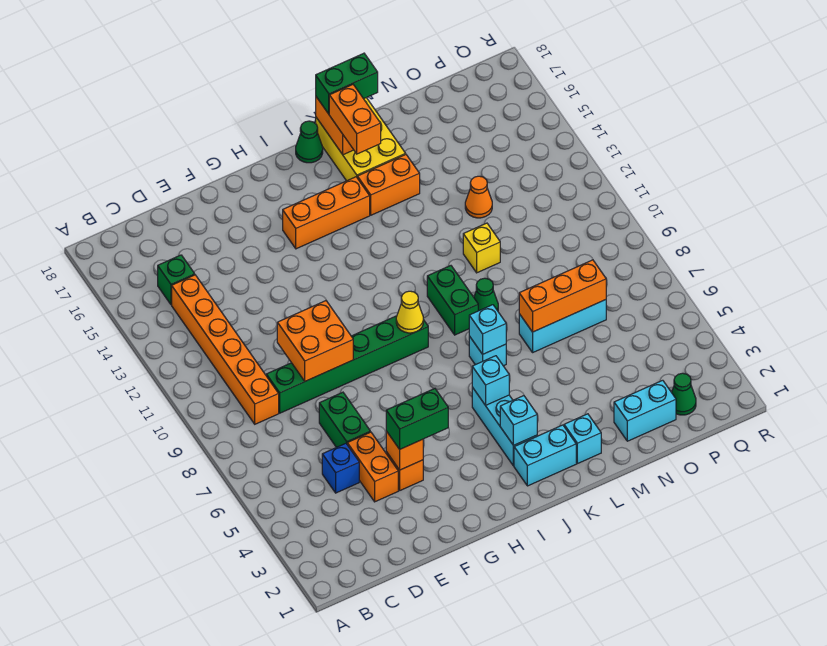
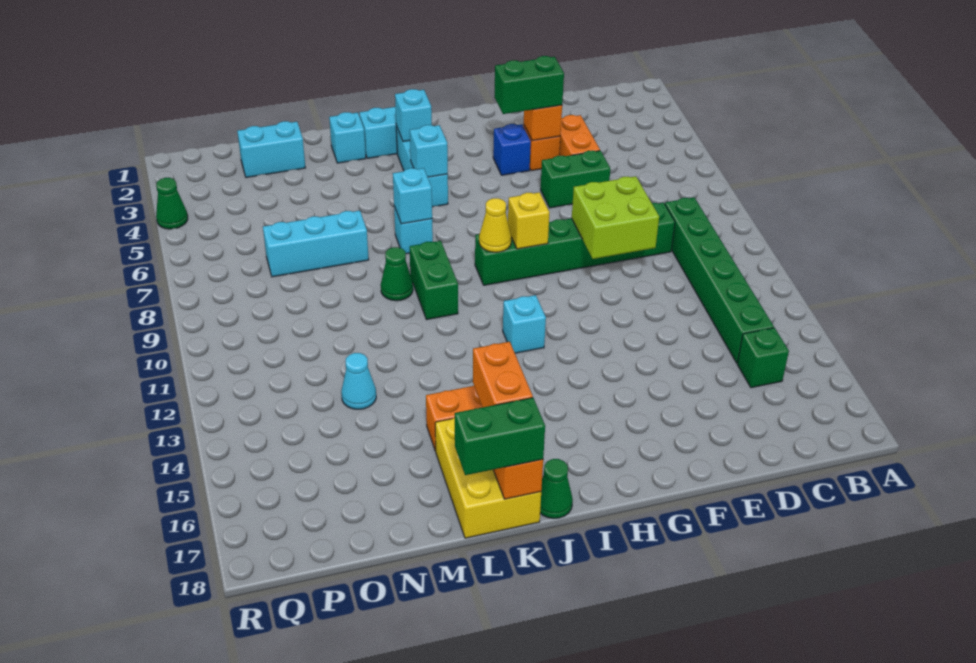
orange brick C9:C14 level 1 -> green brick C9:C14 level 1
blue brick D5 level 1 -> blue brick G4 level 1
green brick E6:E7 level 1 -> green brick E6:F6 level 1
orange brick E9:F10 level 2 -> lime brick E9:F10 level 2
orange brick H15:J15 level 1 -> none
none -> cyan brick I12 level 1
orange brick M7:O7 level 2 -> none
yellow brick M11 level 1 -> yellow brick H9 level 2
orange cone N13 level 1 -> cyan cone N13 level 1
green cone P2 level 1 -> green cone R4 level 1

